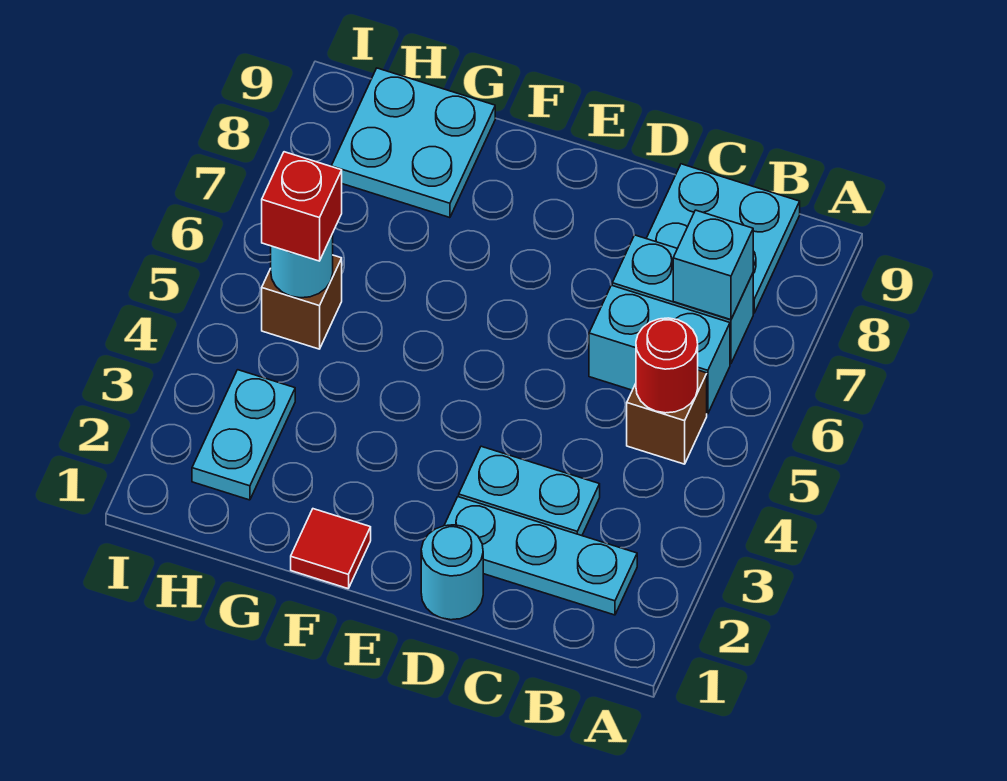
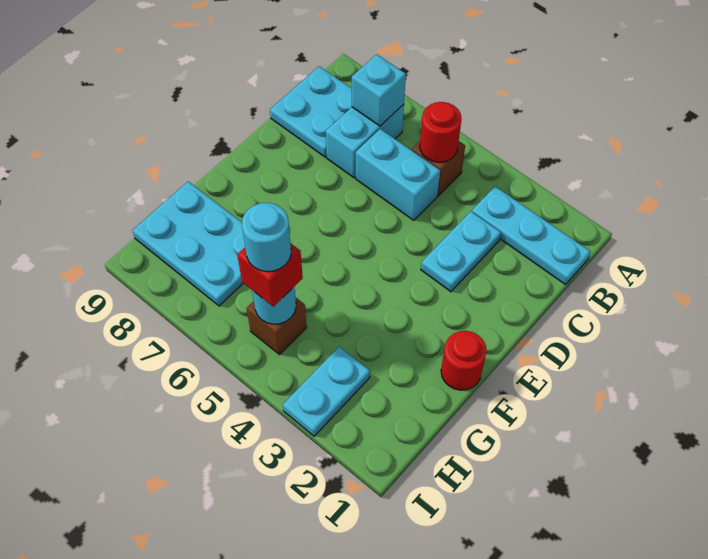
cyan plate B2:D2 level 1 -> cyan plate B1:B3 level 1
cyan brick B6:C6 level 1 -> cyan brick C5:C6 level 1
cyan round brick D1 level 1 -> cyan round brick H5 level 4
red tile F1 level 1 -> red round brick F1 level 1
cyan plate G8:H9 level 1 -> cyan plate G7:H9 level 1
cyan plate H2:H3 level 1 -> cyan plate H3:I3 level 1

